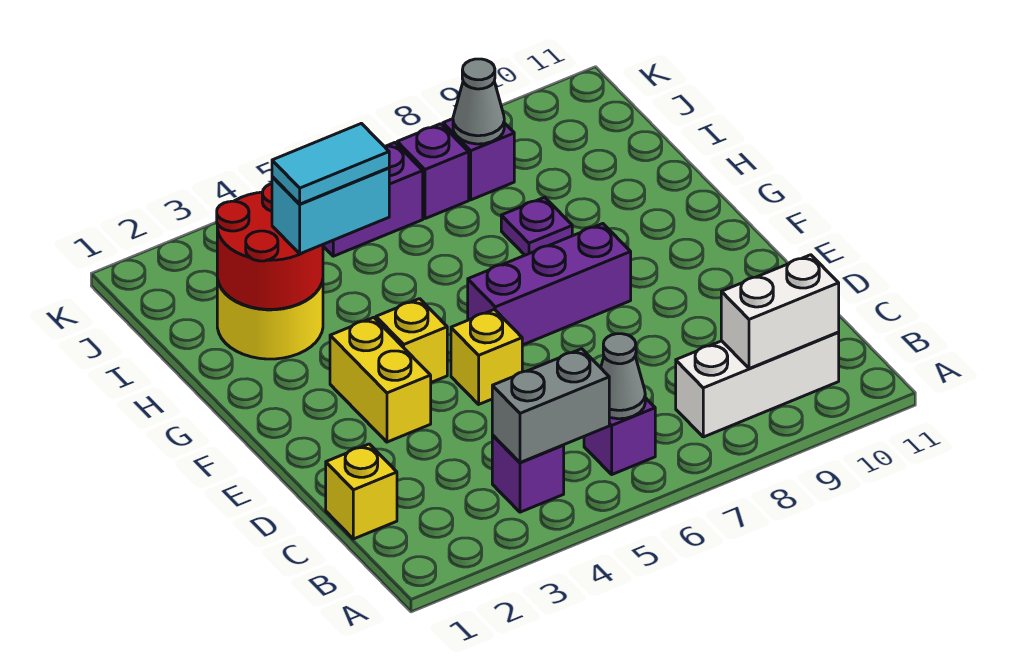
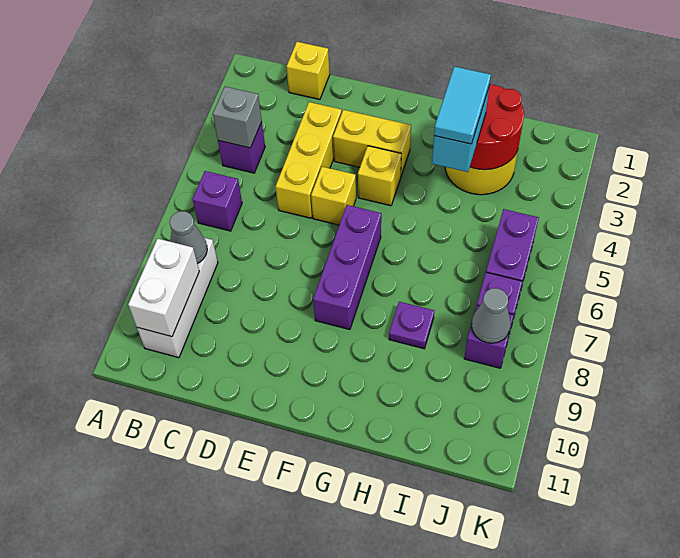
grey brick B4:B5 level 2 -> grey brick B4 level 2
grey cone B6 level 2 -> grey cone B8 level 2
none -> yellow brick D3:D5 level 1

